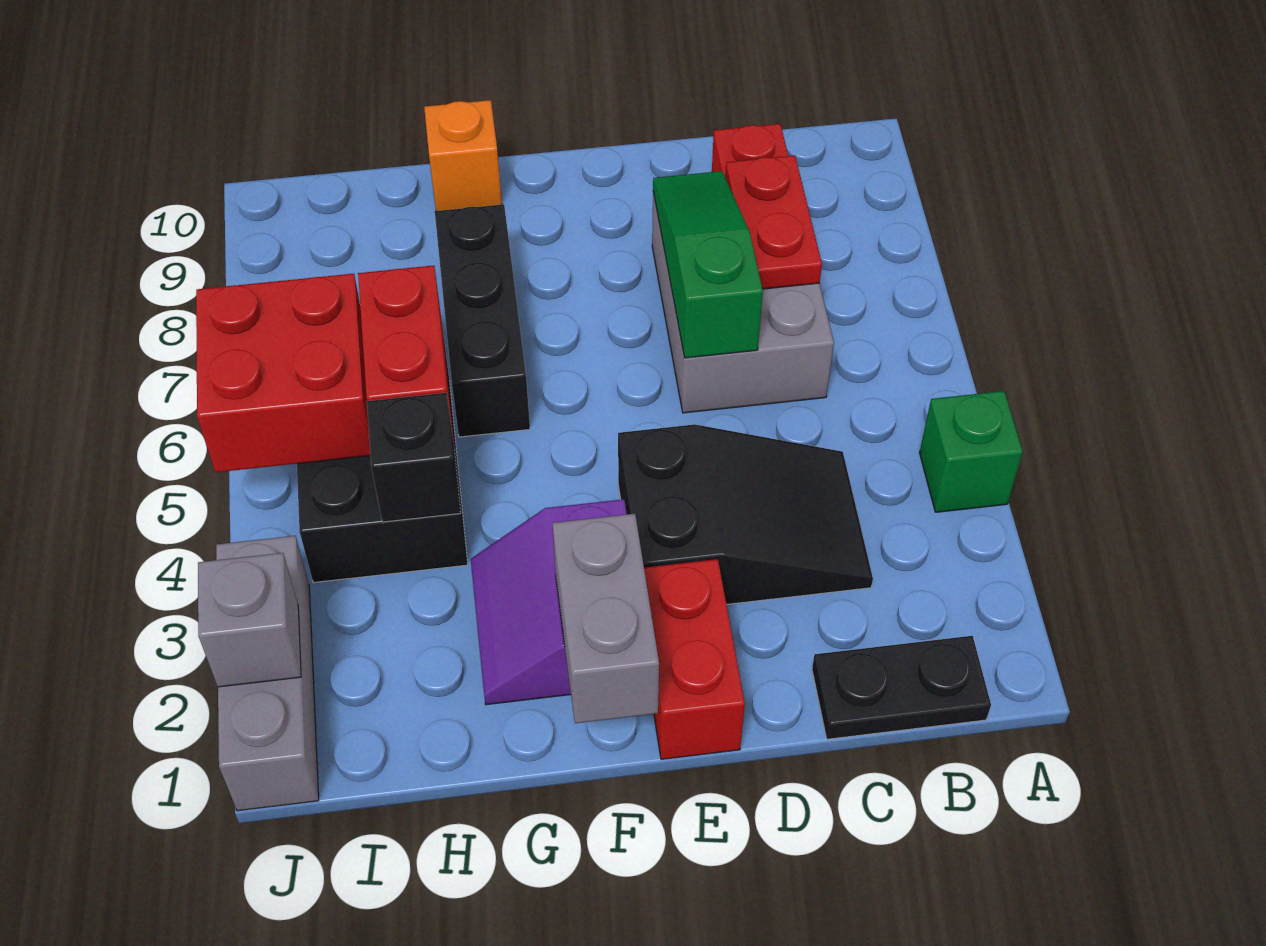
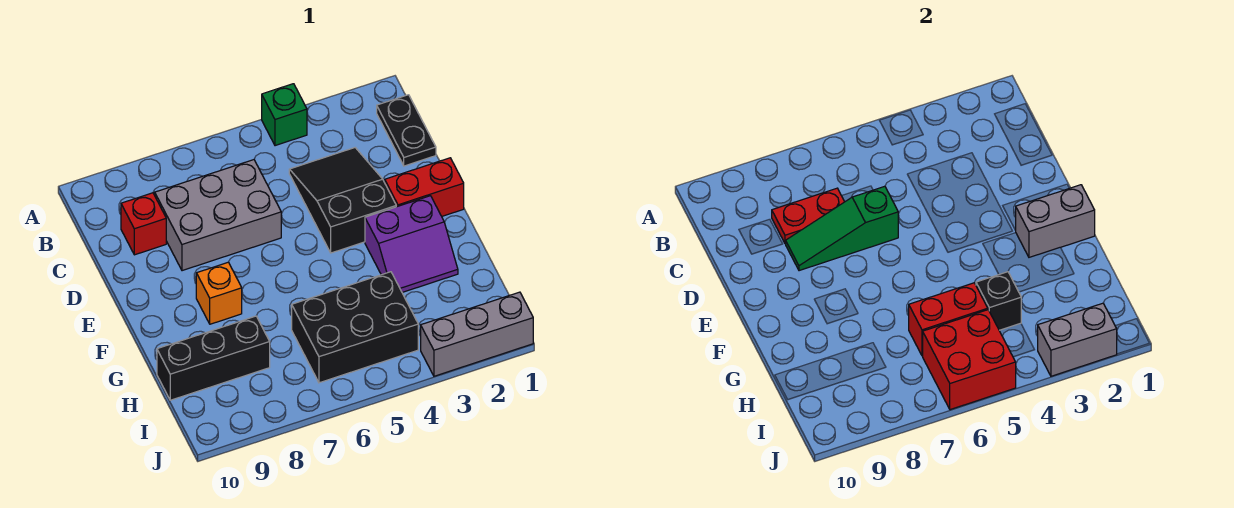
black brick G6:G8 level 1 -> black brick H8:H10 level 1
orange brick G10 level 1 -> orange brick F8 level 1
grey brick J2 level 2 -> grey brick J2:J3 level 2

